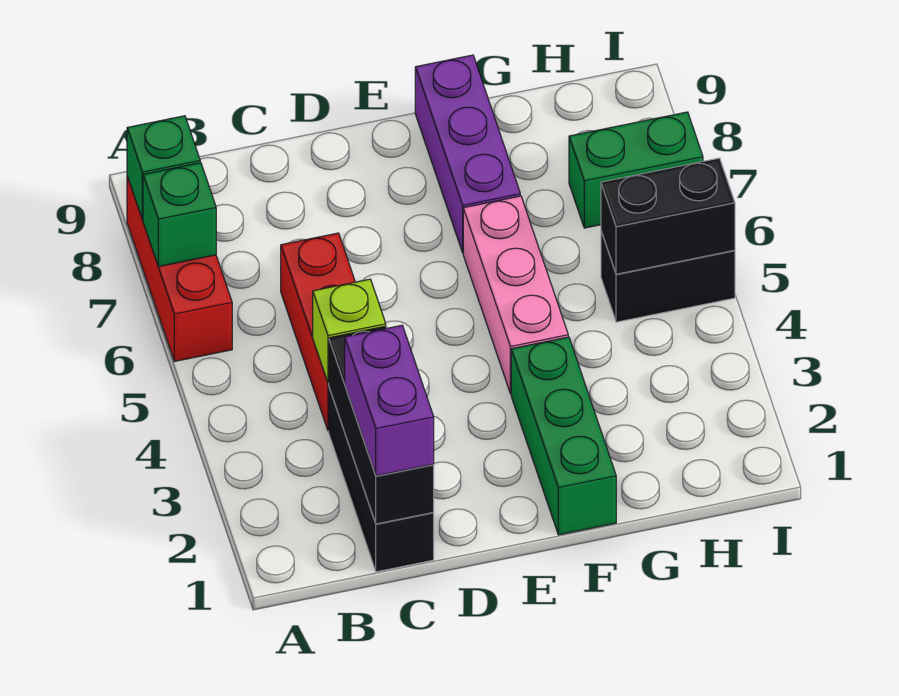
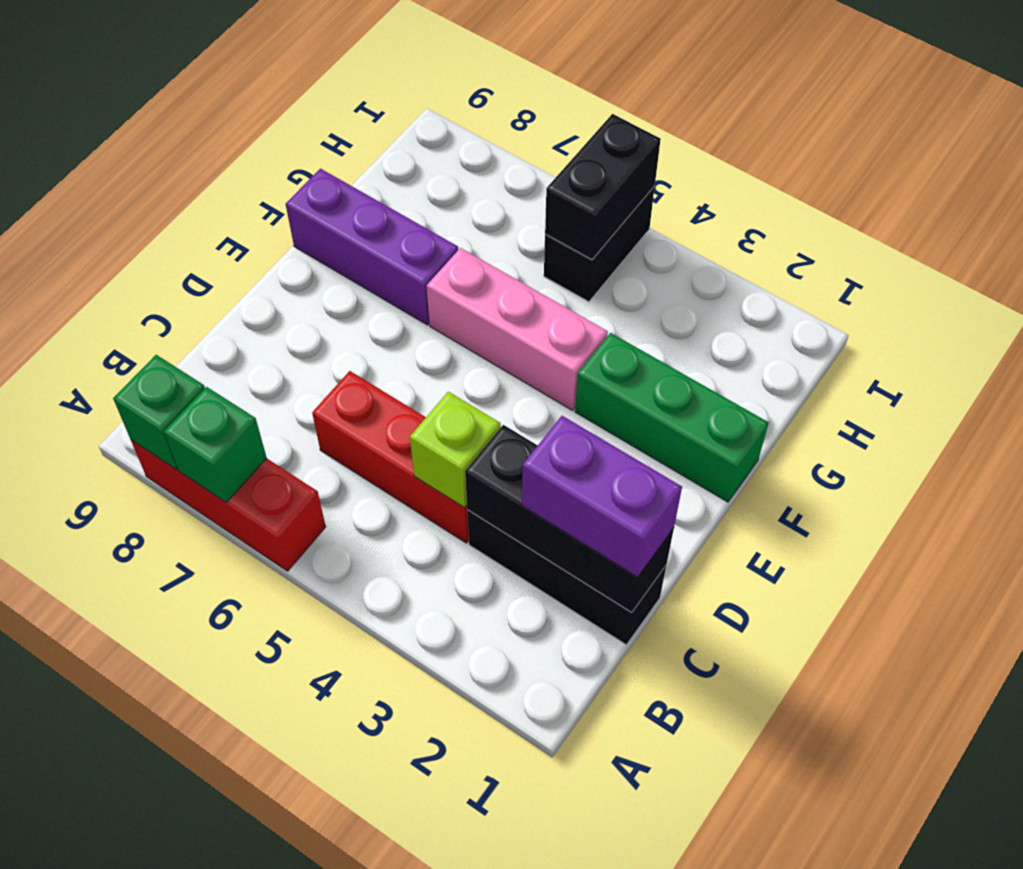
green brick H7:I7 level 1 -> none

